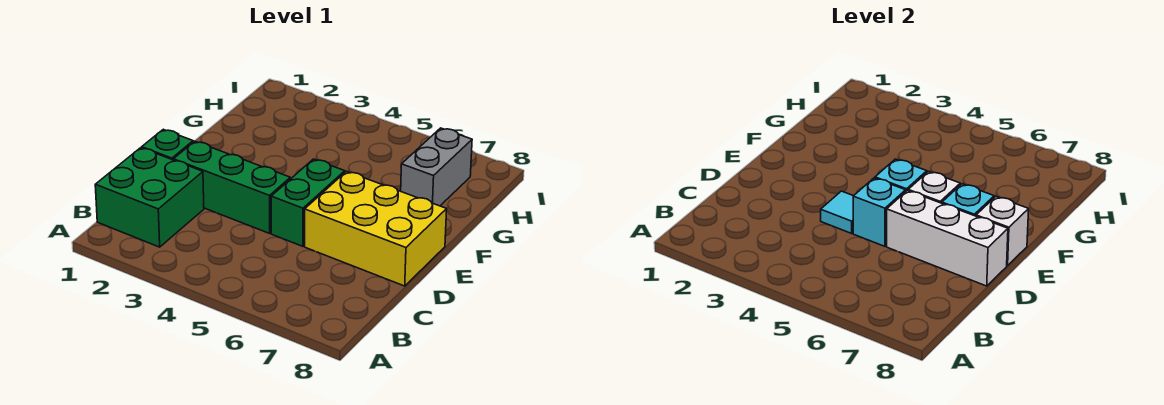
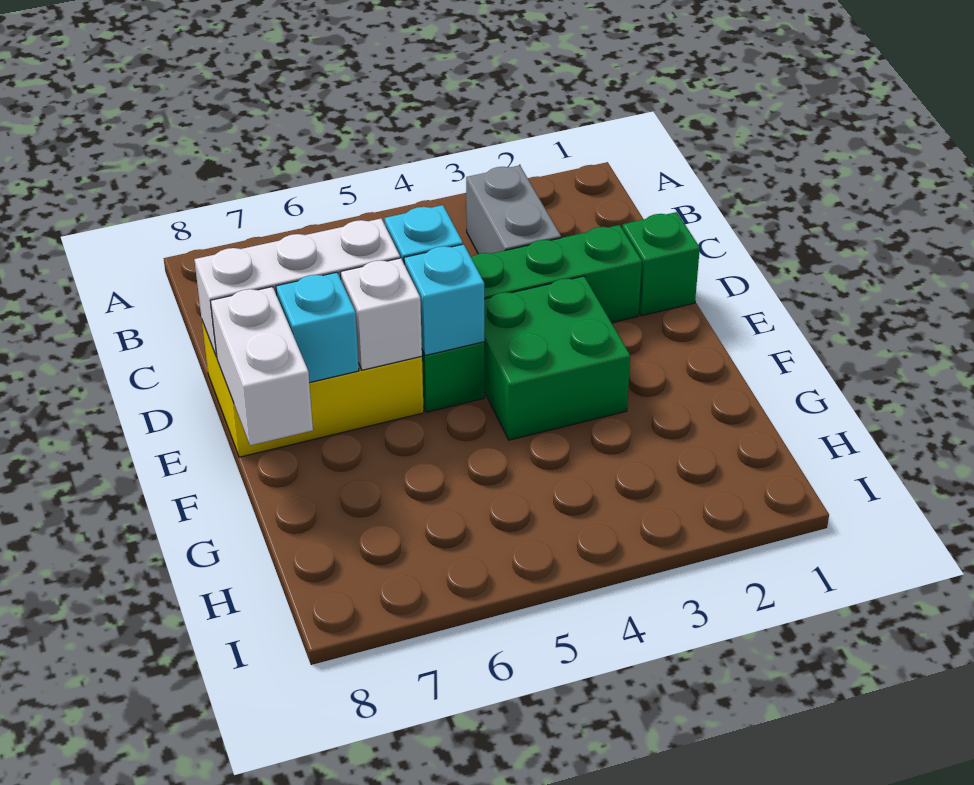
green brick B1:C2 level 1 -> green brick E3:F4 level 1
cyan tile D4 level 2 -> none
white brick E8 level 2 -> white brick E8:F8 level 2
grey brick G7:H7 level 1 -> grey brick B3:C3 level 1

